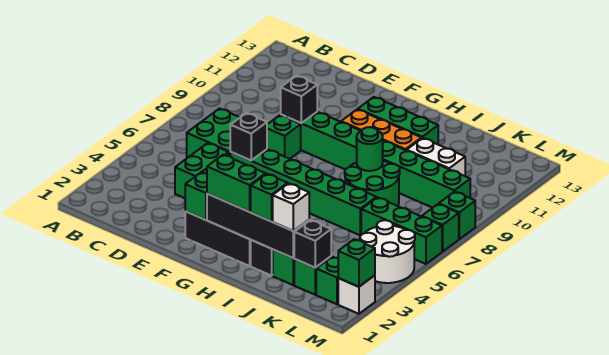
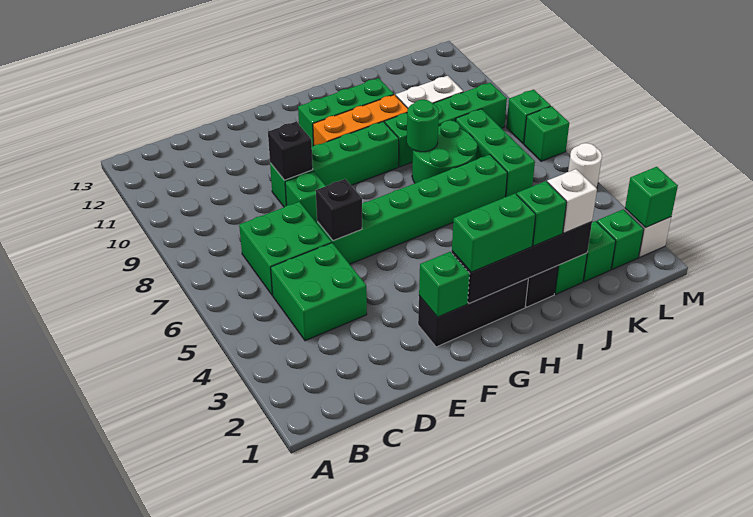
green brick D4:D5 level 1 -> green brick C4:D5 level 1
black brick K2 level 2 -> none
green brick K6:M6 level 1 -> green brick K6:K8 level 1
white round brick L4:M5 level 1 -> white round brick M5 level 1

